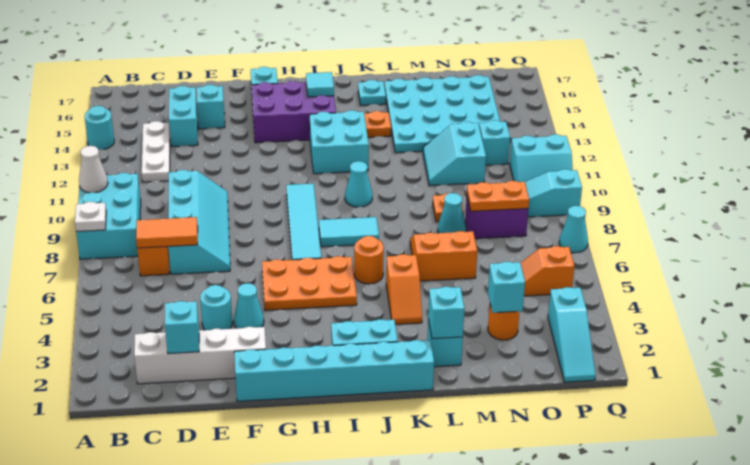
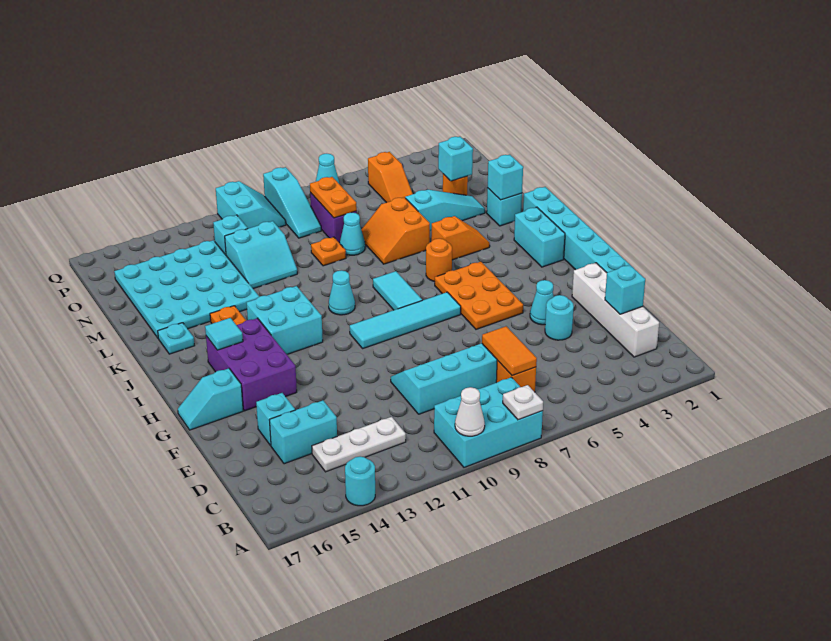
cyan slope P1:P3 level 1 top 3 -> cyan slope M3:M5 level 1 top 5

